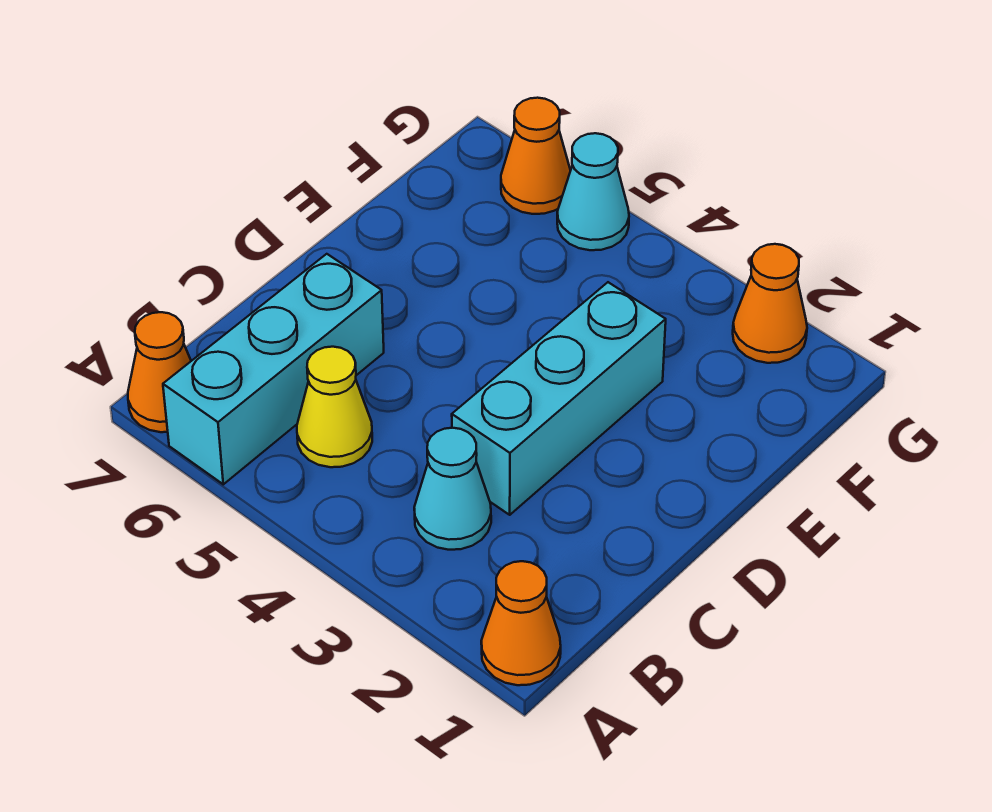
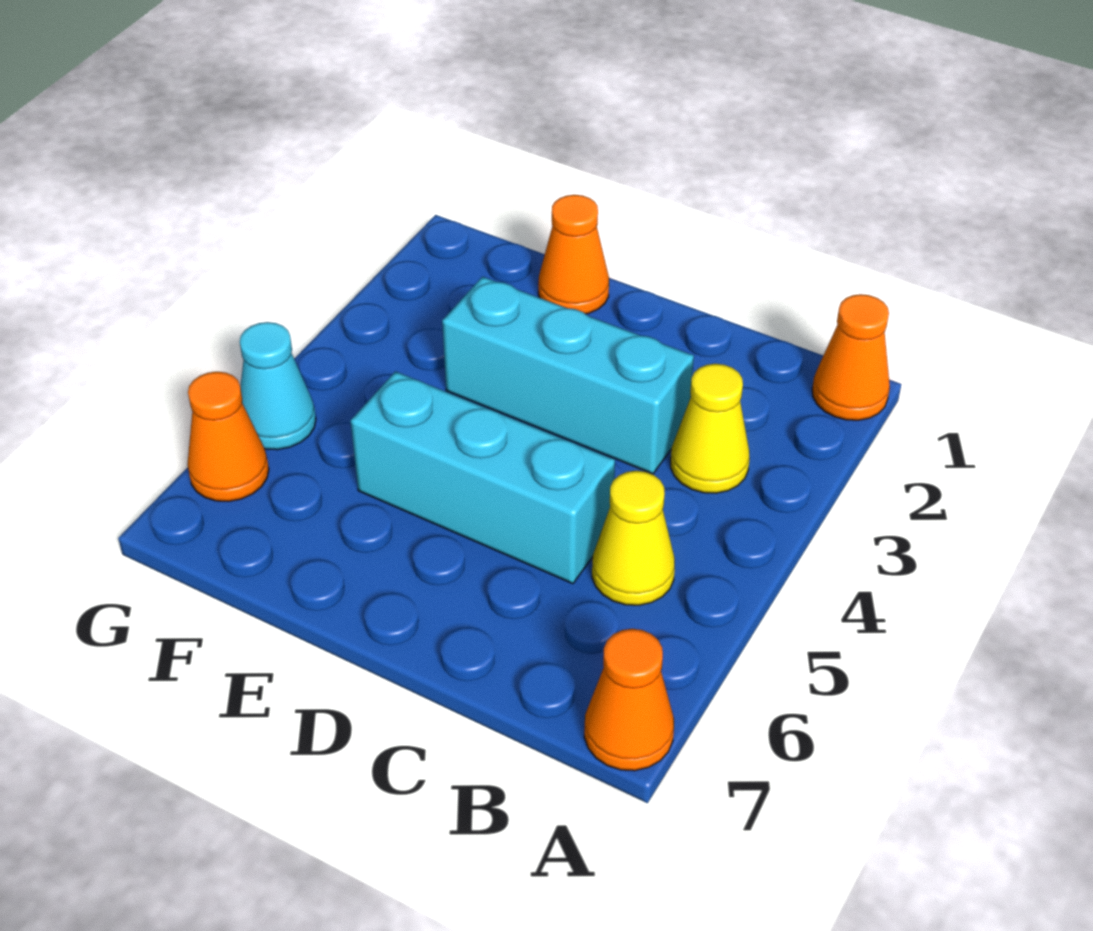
cyan brick A6:C6 level 1 -> cyan brick C5:E5 level 1
cyan cone B3 level 1 -> yellow cone B3 level 1
orange cone G2 level 1 -> orange cone E1 level 1

